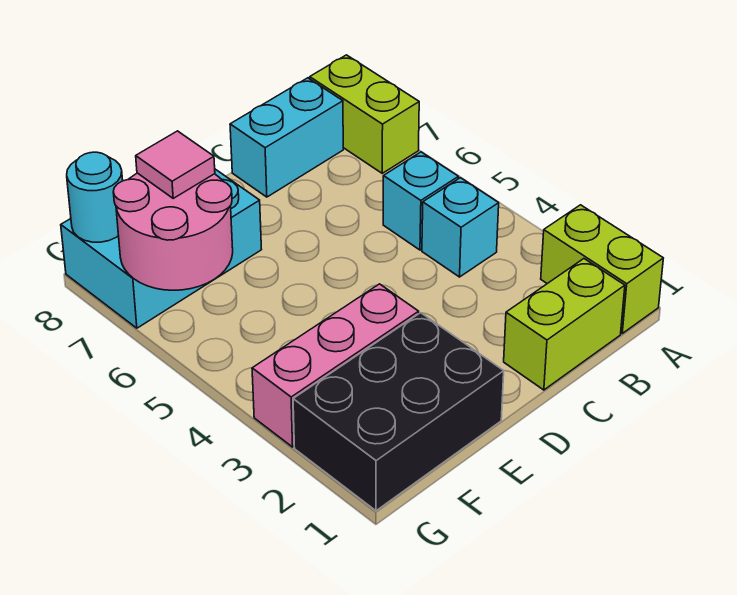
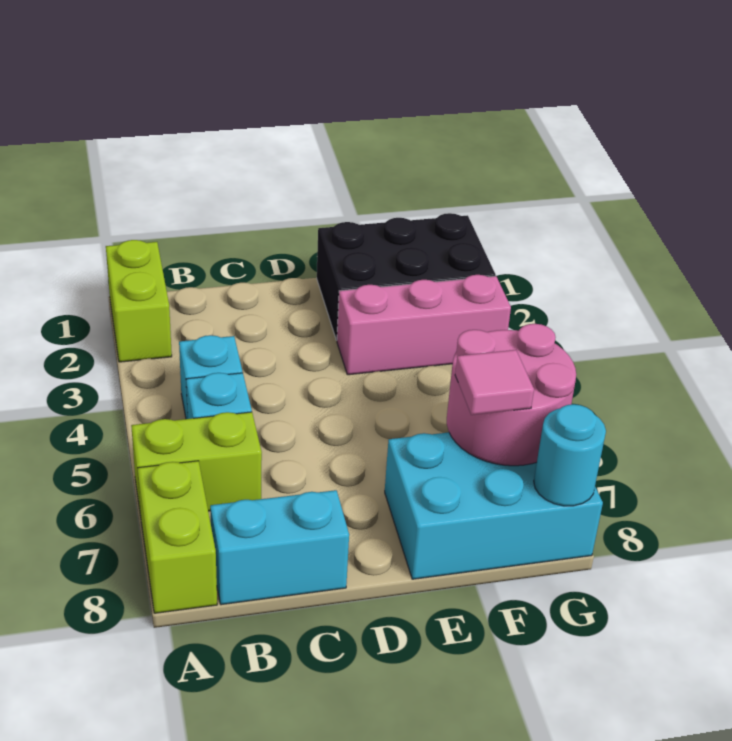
lime brick B1:C1 level 1 -> lime brick A6:B6 level 1

